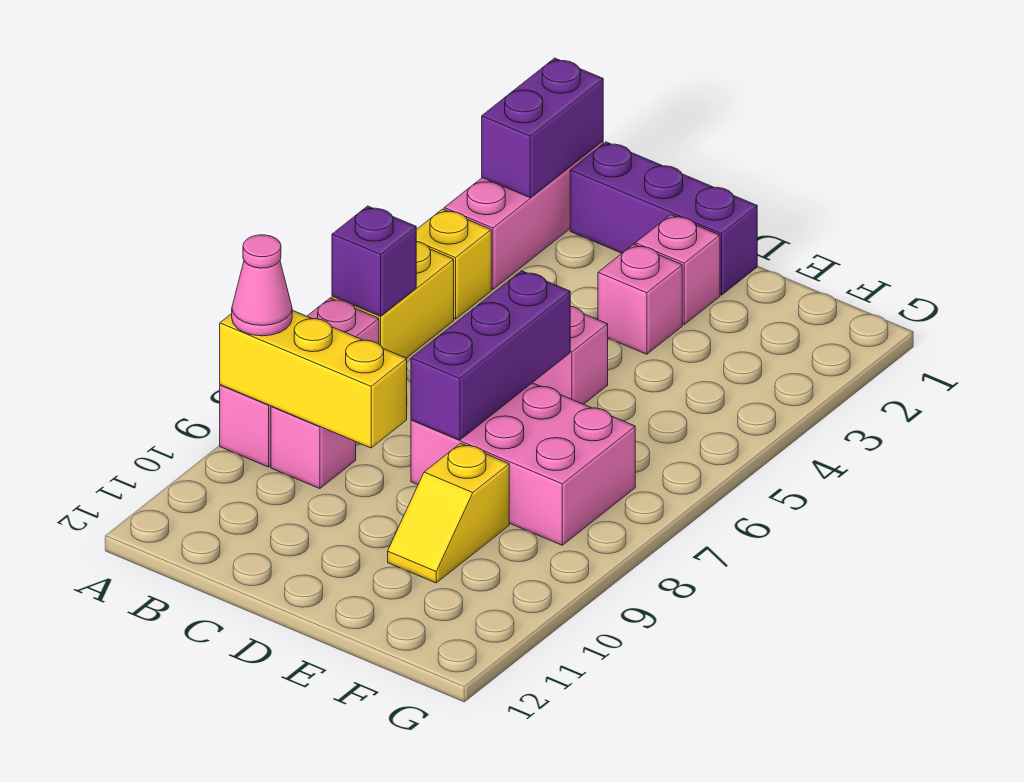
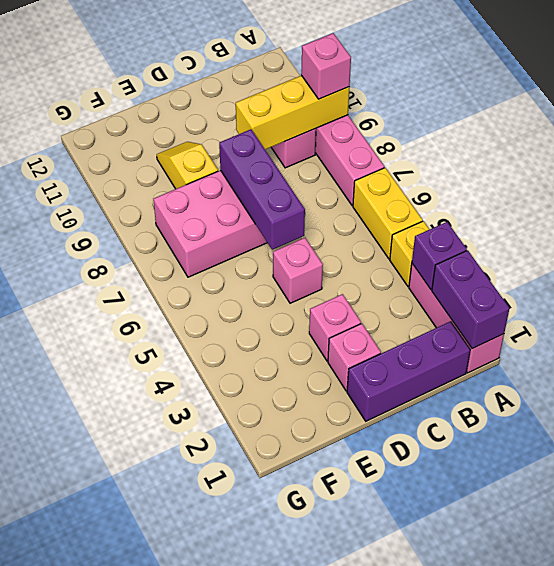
purple brick A6 level 2 -> purple brick A3 level 2
pink cone A9 level 3 -> pink brick A9 level 3

